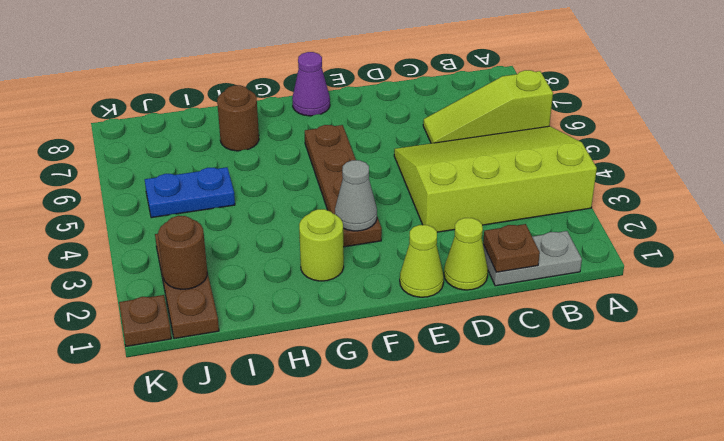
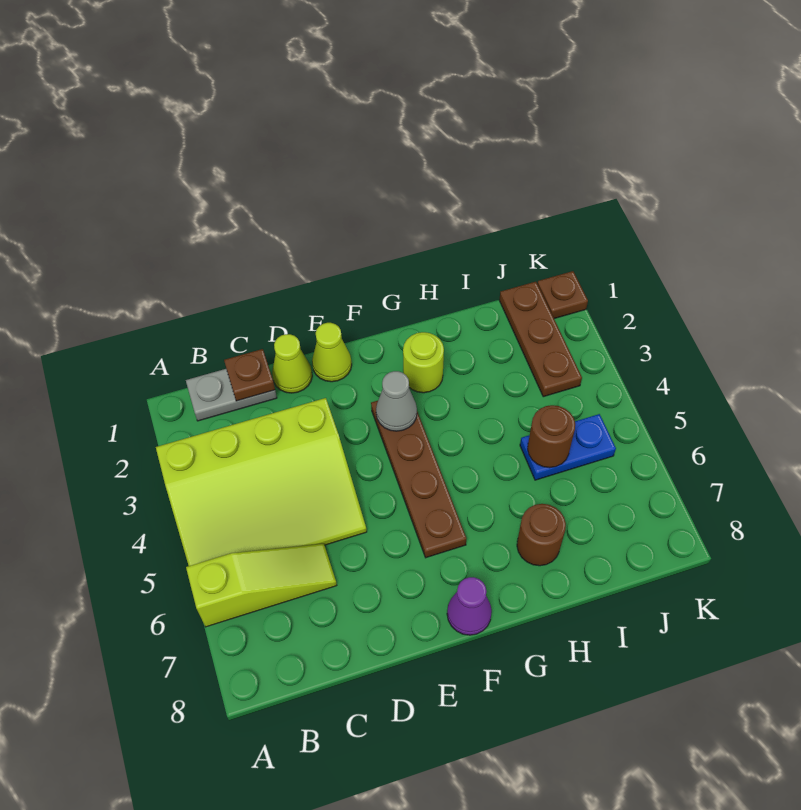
brown round brick J2 level 2 -> brown round brick I5 level 2

